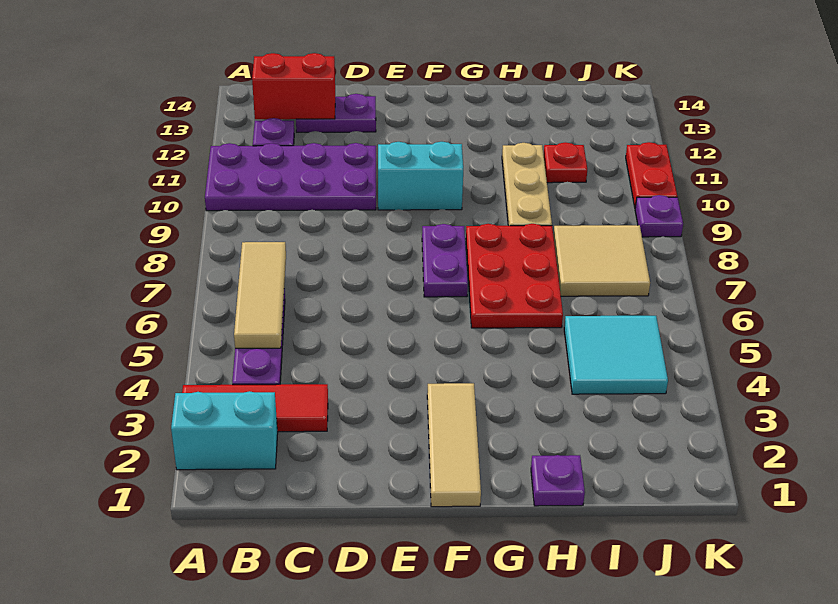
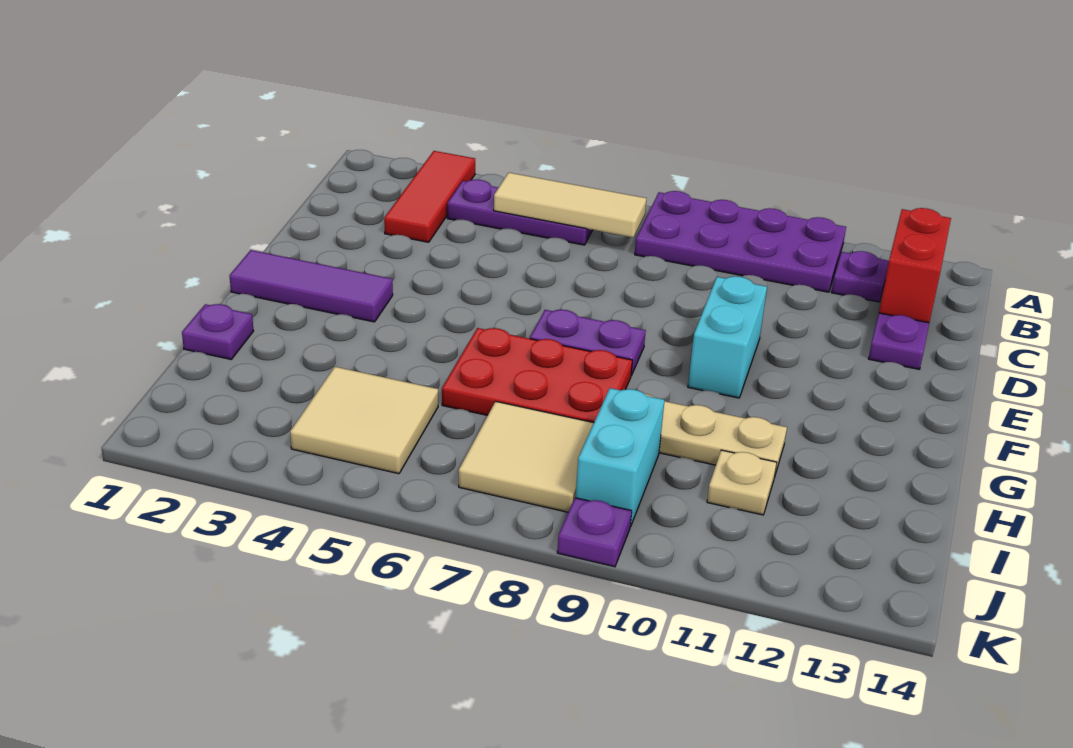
cyan brick A2:B2 level 1 -> cyan brick I9:J9 level 1
purple plate A10:D11 level 1 -> purple plate A8:B11 level 1
tan tile F1:F3 level 1 -> purple tile F1:F3 level 1
cyan tile I4:J5 level 1 -> tan tile I4:J5 level 1
red plate I11 level 1 -> tan plate I11 level 1
red plate K10:K11 level 1 -> none

